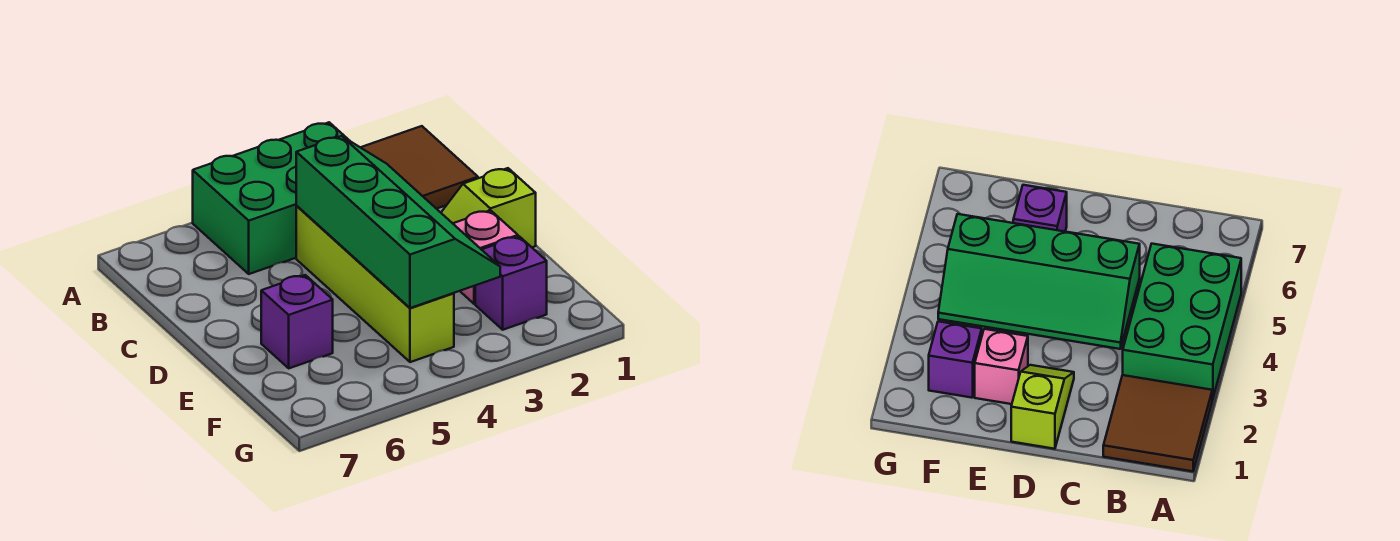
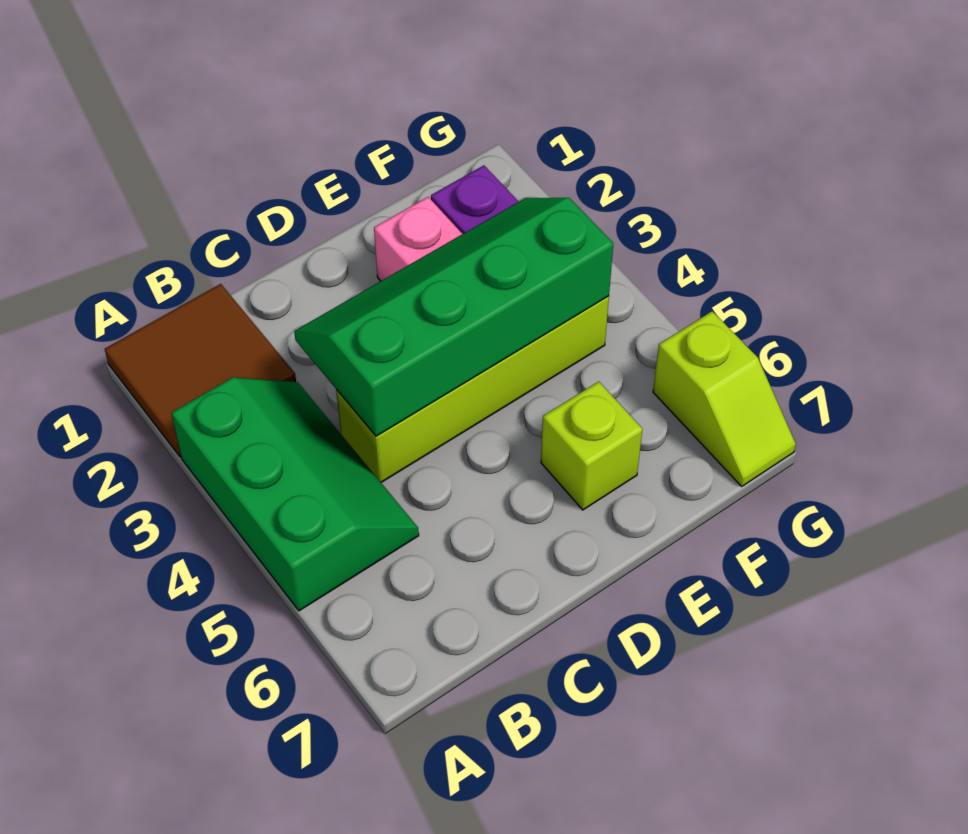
green brick A3:B5 level 1 -> green slope A3:B5 level 1 top A
lime slope D1:D2 level 1 top 1 -> lime slope G6:G7 level 1 top 6
purple brick E6 level 1 -> lime brick E6 level 1

